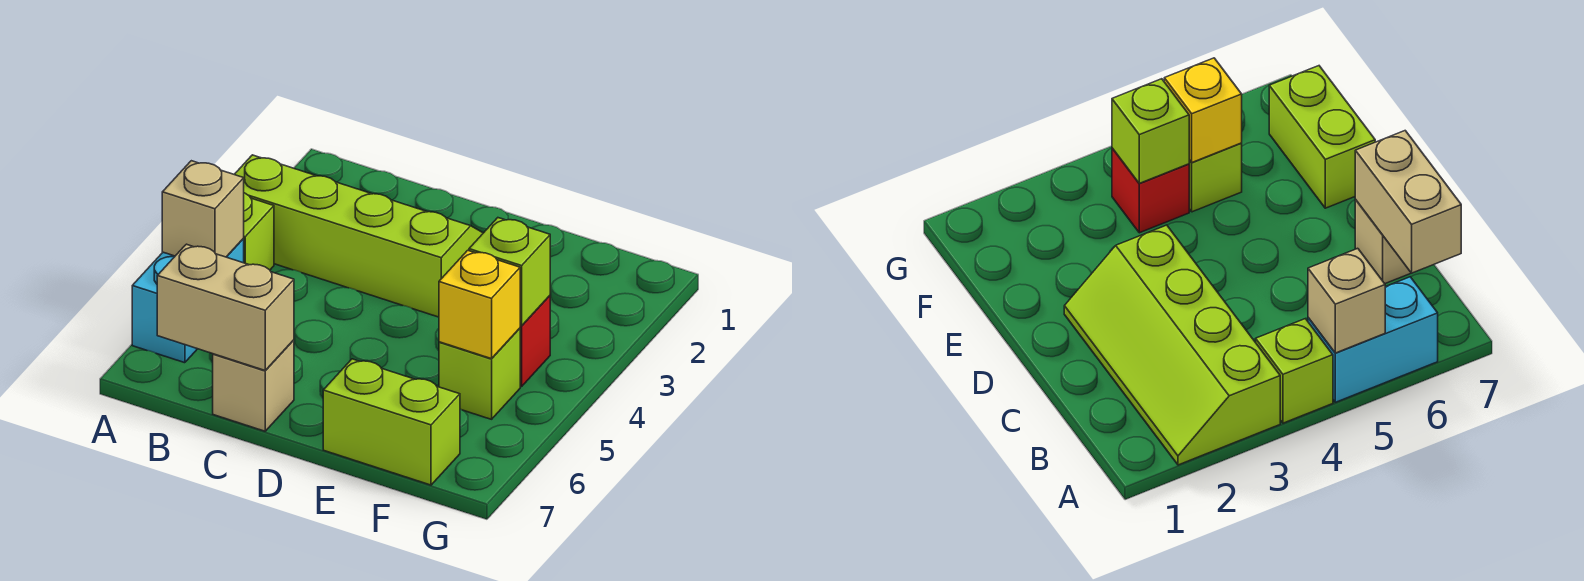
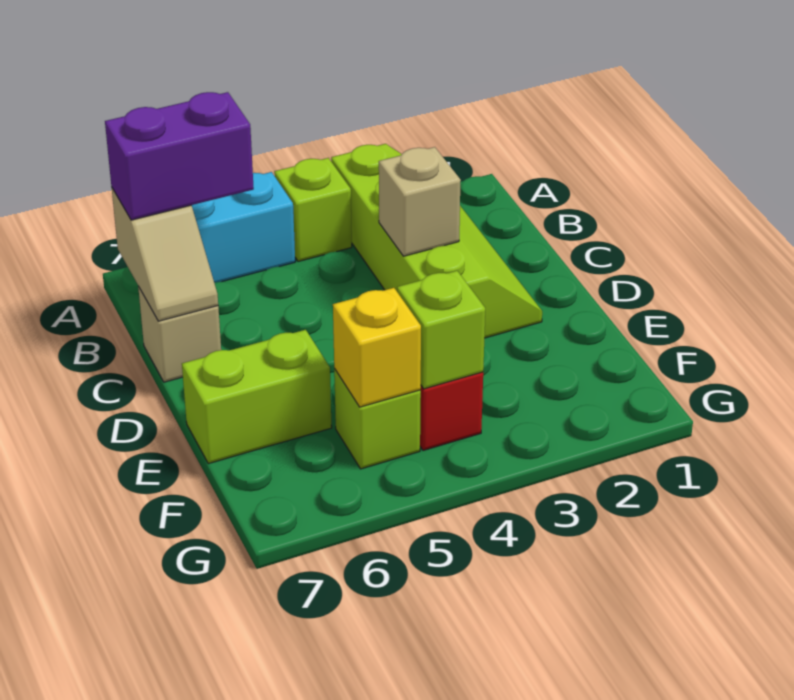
tan brick A5 level 2 -> tan brick C3 level 2
none -> purple brick B6:B7 level 3
tan brick B7:C7 level 2 -> tan slope B7:C7 level 2 top B
lime brick E7:F7 level 1 -> lime brick E6:E7 level 1

